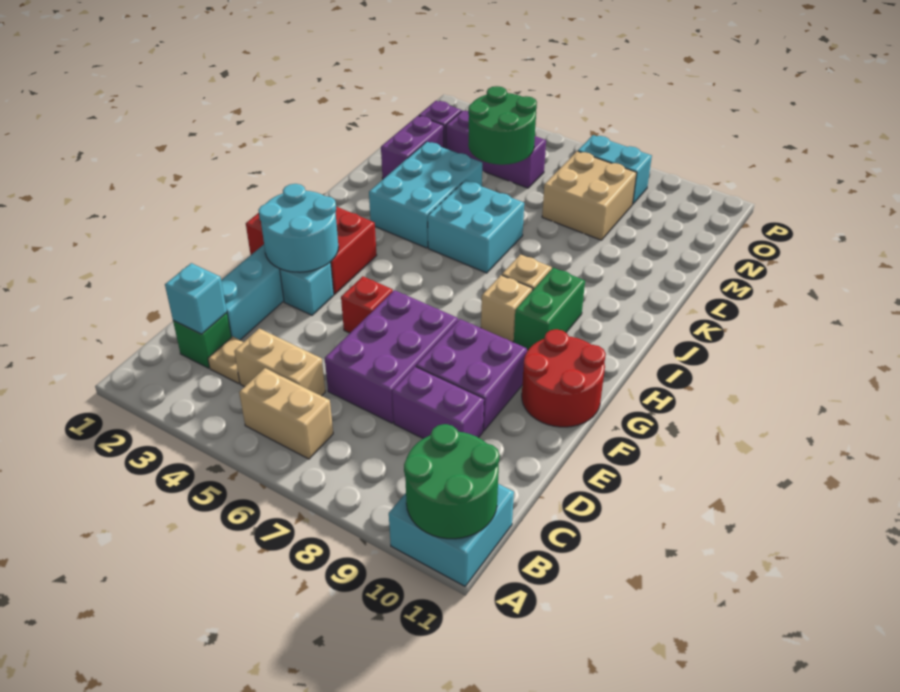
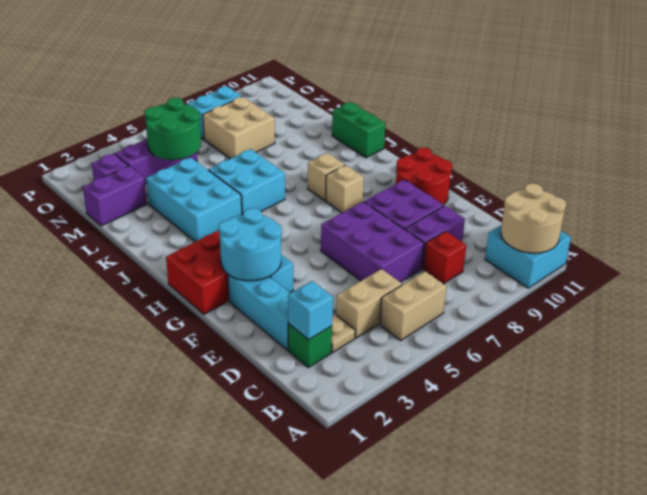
green round brick A10:B11 level 2 -> tan round brick A10:B11 level 2
red brick F5 level 1 -> red brick C8 level 1
green brick H9:I9 level 1 -> green brick J11:K11 level 1
purple brick L2:M2 level 1 -> purple brick M1:M2 level 1

